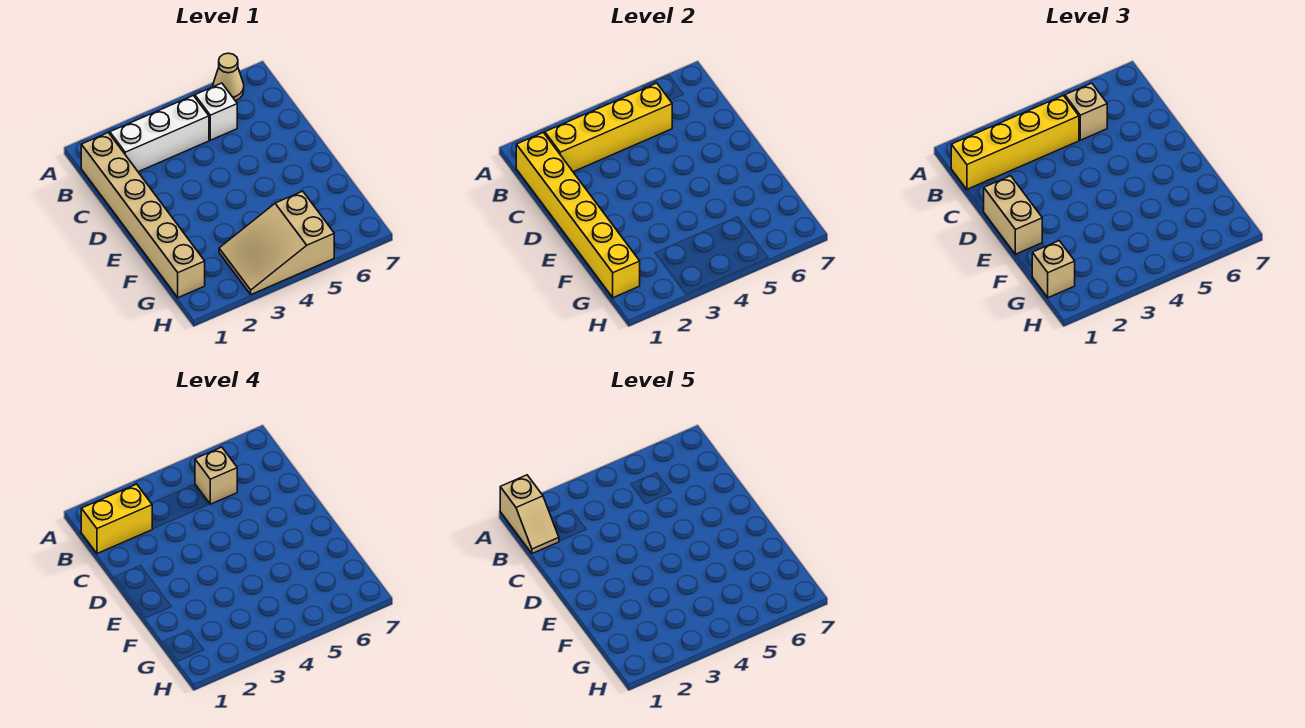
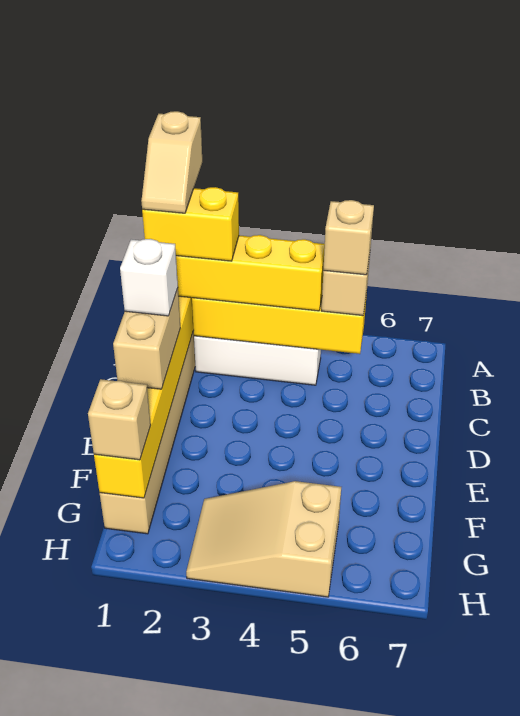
tan cone A6 level 1 -> none
white brick B5 level 1 -> white brick D1 level 4

